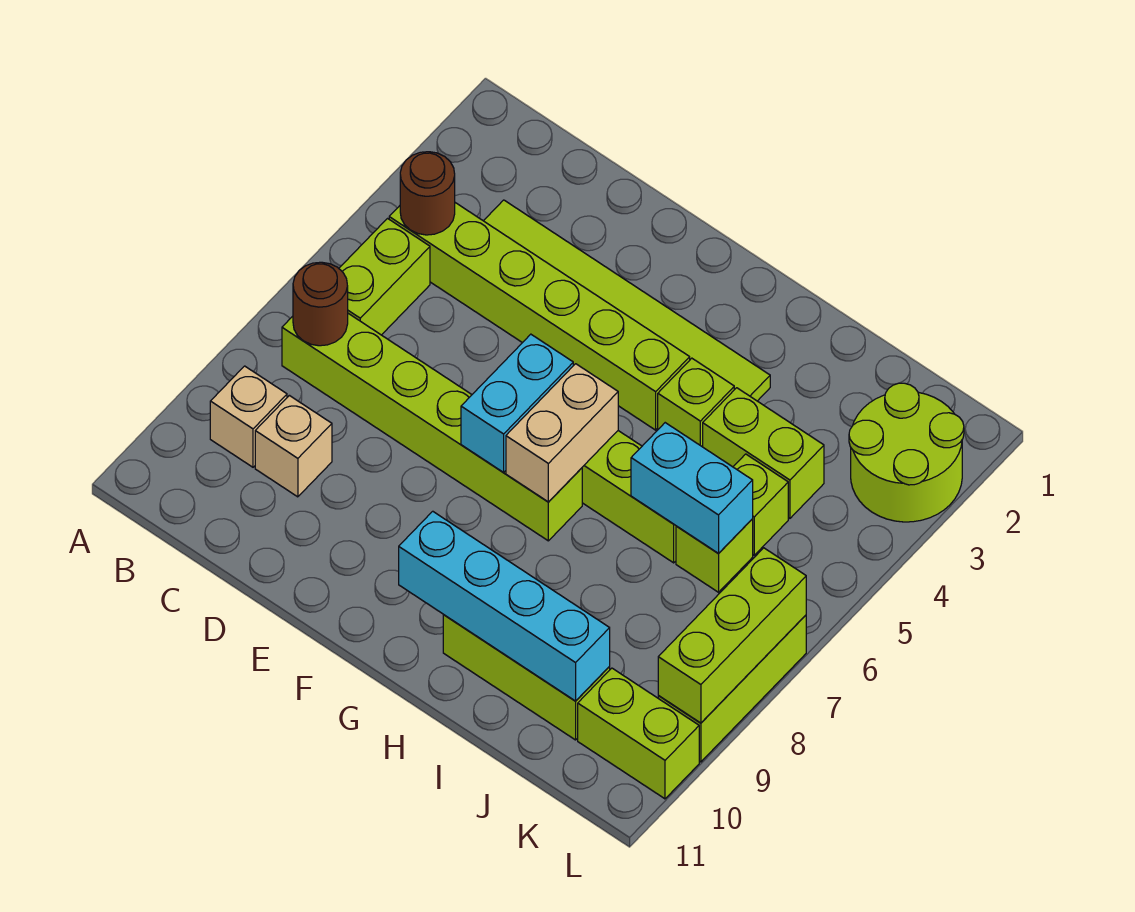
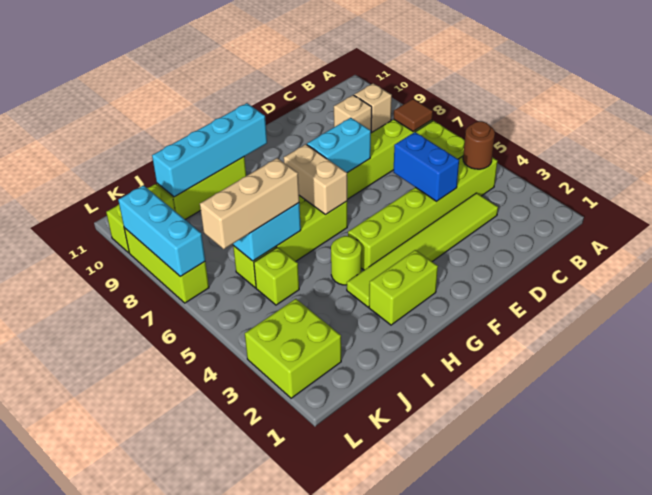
brown round brick B7 level 2 -> brown tile B7 level 2
none -> blue brick D4:D5 level 2
cyan brick F6:F7 level 2 -> cyan brick E7:F7 level 2
lime brick H4 level 1 -> lime round brick H4 level 1
lime brick I4:J4 level 1 -> lime brick G2:H2 level 1
none -> tan brick I6:K6 level 3
lime round brick K2:L3 level 1 -> lime brick K2:L3 level 1
lime brick L7:L9 level 2 -> cyan brick L7:L9 level 2

